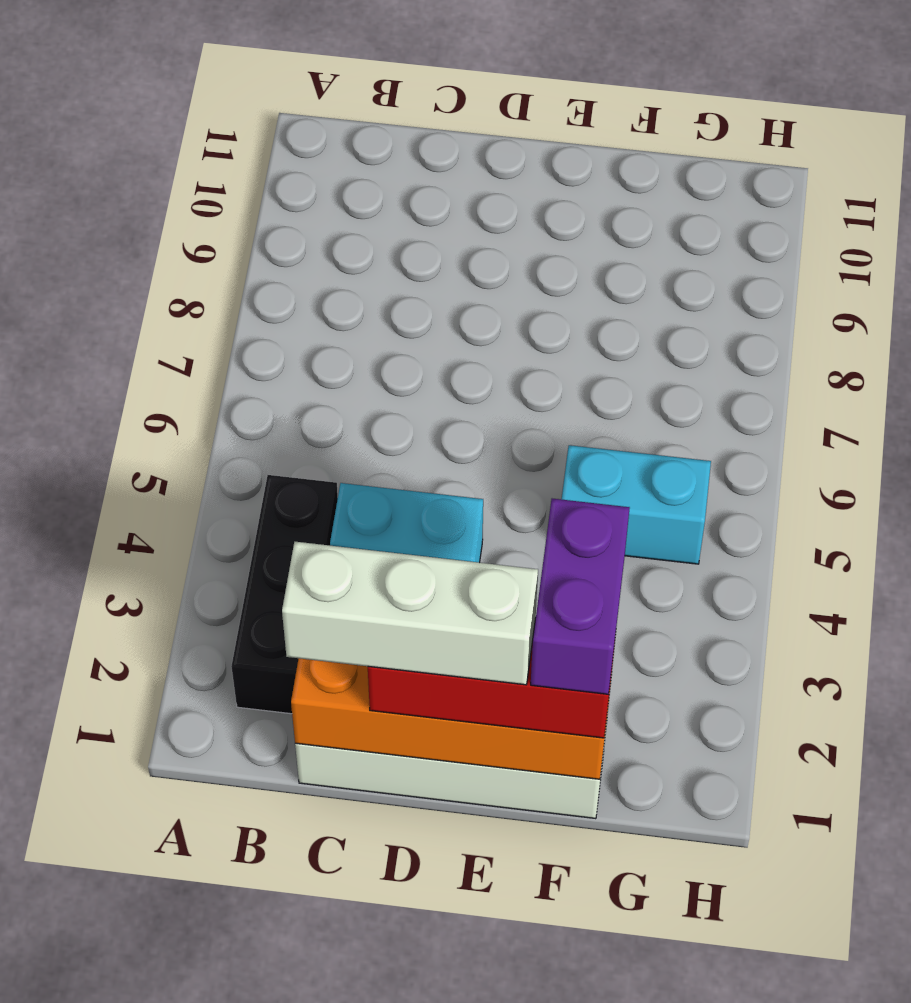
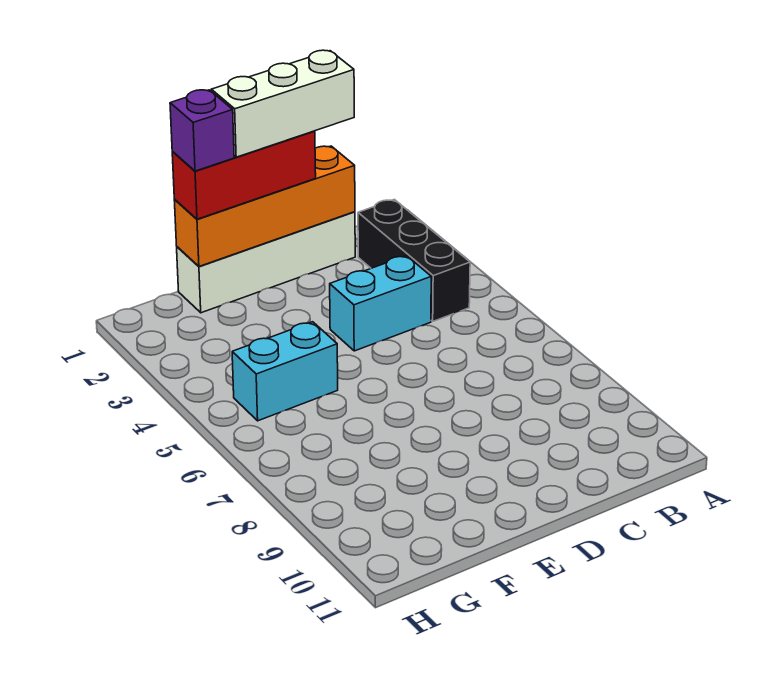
purple brick F1:F2 level 4 -> purple brick F1 level 4

